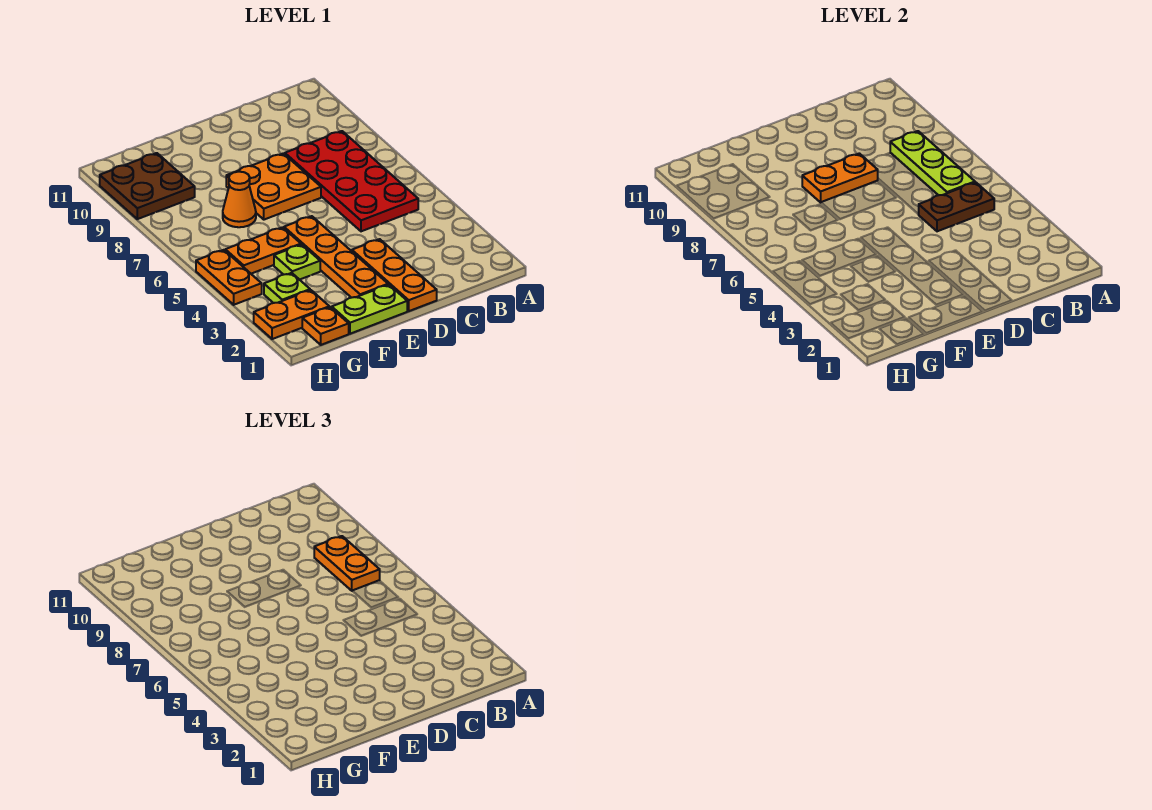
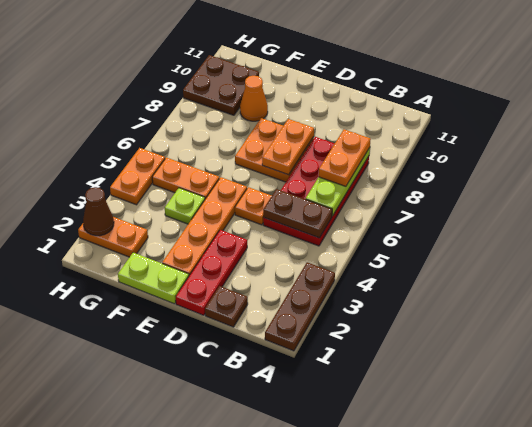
none -> brown plate A1:A3 level 1
none -> brown plate C1 level 1
orange plate D1:D3 level 1 -> red plate D1:D3 level 1
orange plate D8:E8 level 2 -> orange plate D7:D8 level 2
orange cone F7 level 1 -> orange cone F9 level 1
orange plate G1 level 1 -> orange plate D5 level 1
lime plate G3 level 1 -> none
none -> brown cone H2 level 2

